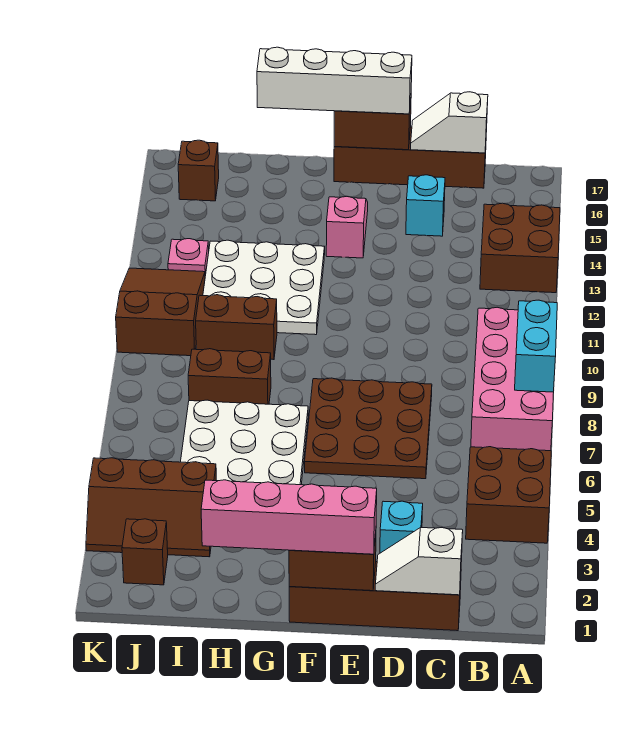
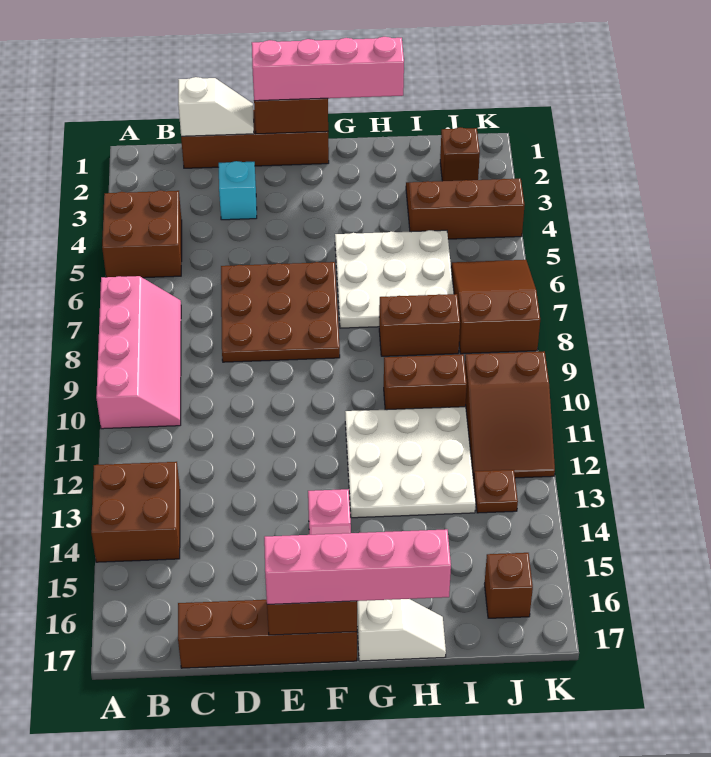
pink brick A7:B10 level 1 -> pink slope A7:B10 level 1 top A
cyan brick A8:A9 level 2 -> none
white slope C17:D17 level 2 top C -> white slope G17:H17 level 1 top G
cyan brick D15 level 1 -> none
white brick E17:H17 level 3 -> pink brick E17:H17 level 3
none -> brown slope J6:K8 level 1 top 8
pink plate J13 level 1 -> brown plate J13 level 1

